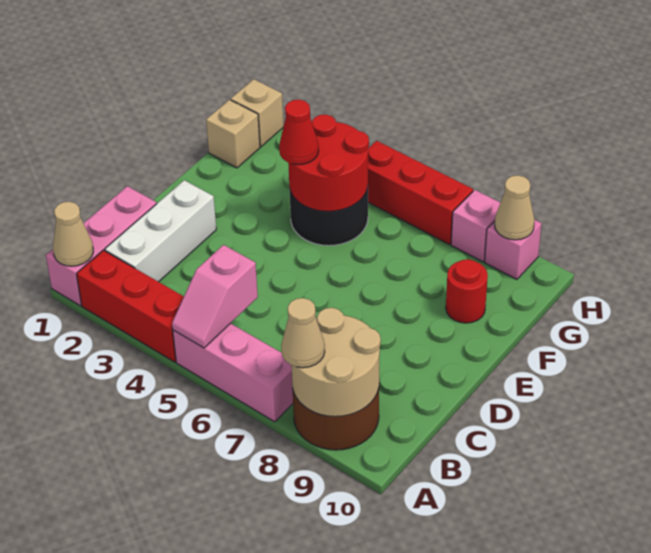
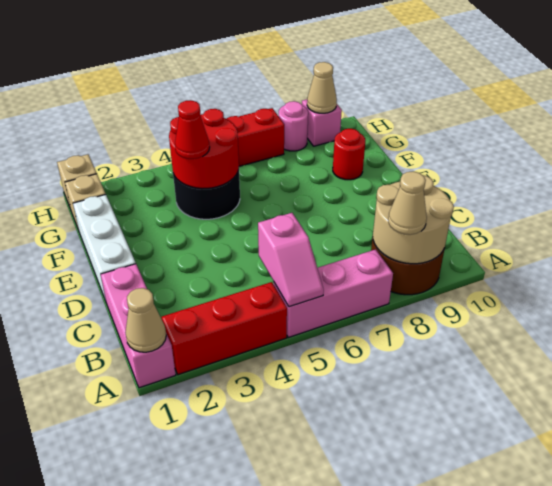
white brick B2:D2 level 1 -> white brick D1:F1 level 1
pink brick H8 level 1 -> pink round brick H8 level 1

